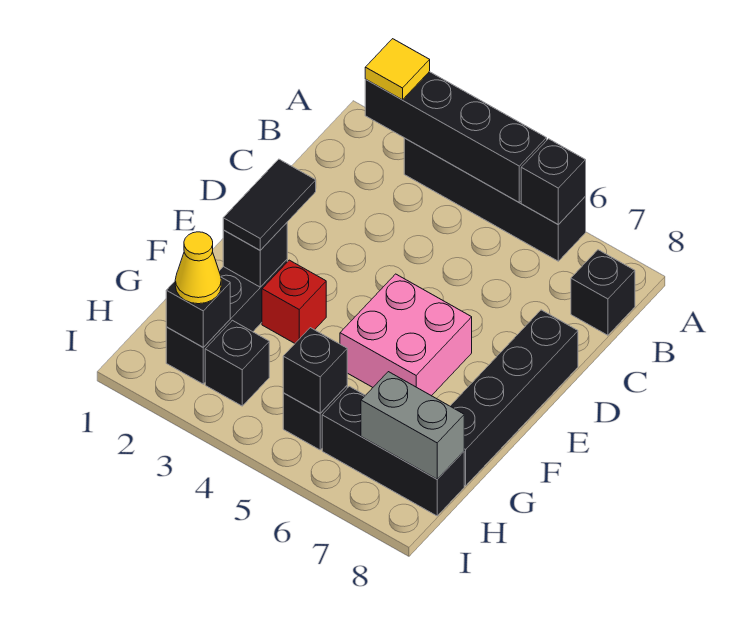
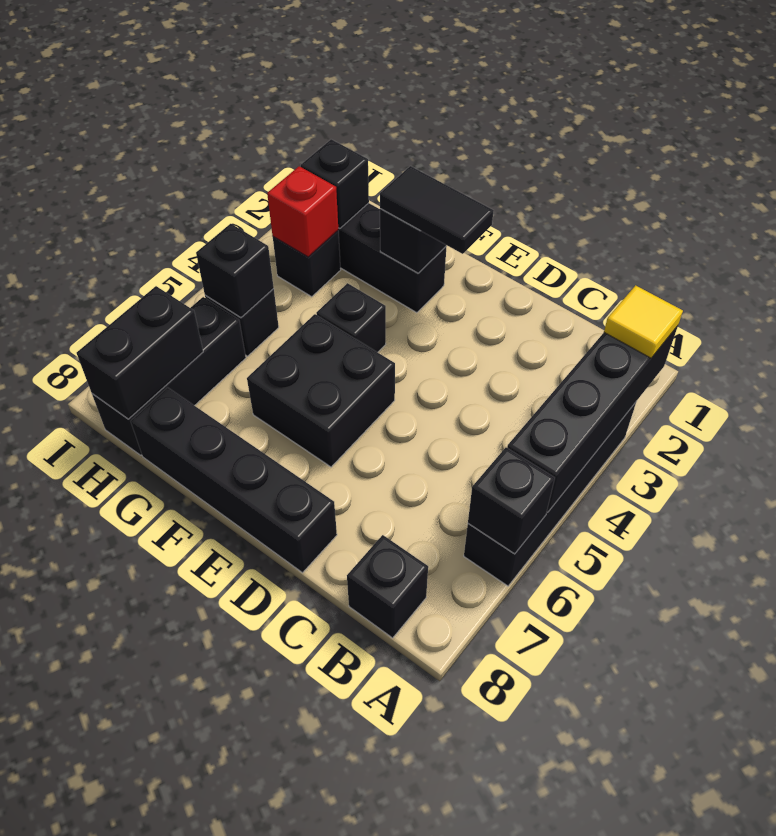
pink brick E5:F6 level 1 -> black brick E5:F6 level 1
red brick F3 level 1 -> red brick H3 level 2
none -> black brick F4 level 1
yellow cone H2 level 3 -> none
grey brick H7:H8 level 2 -> black brick H7:H8 level 2

